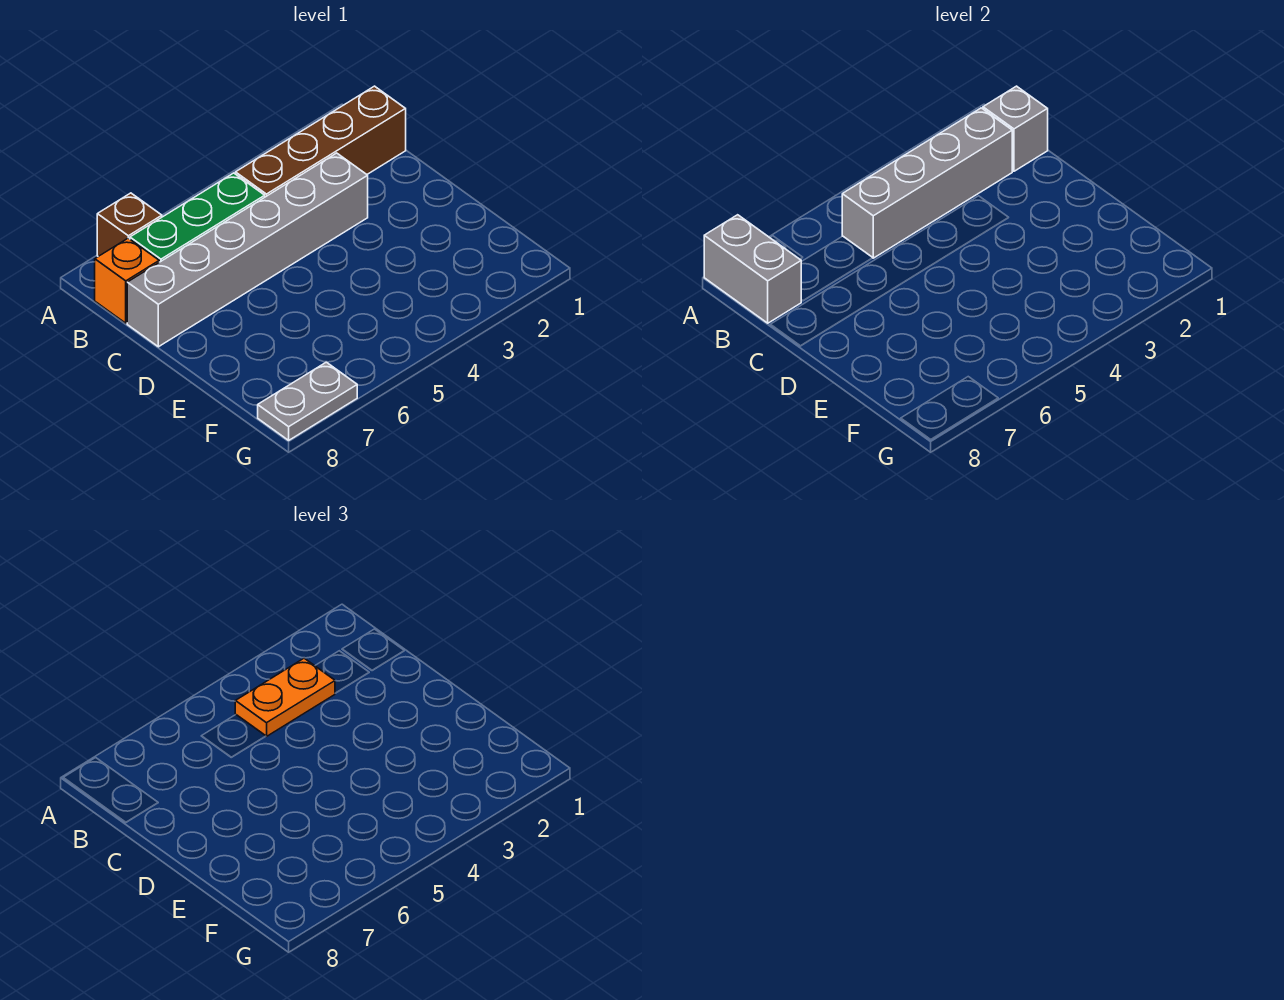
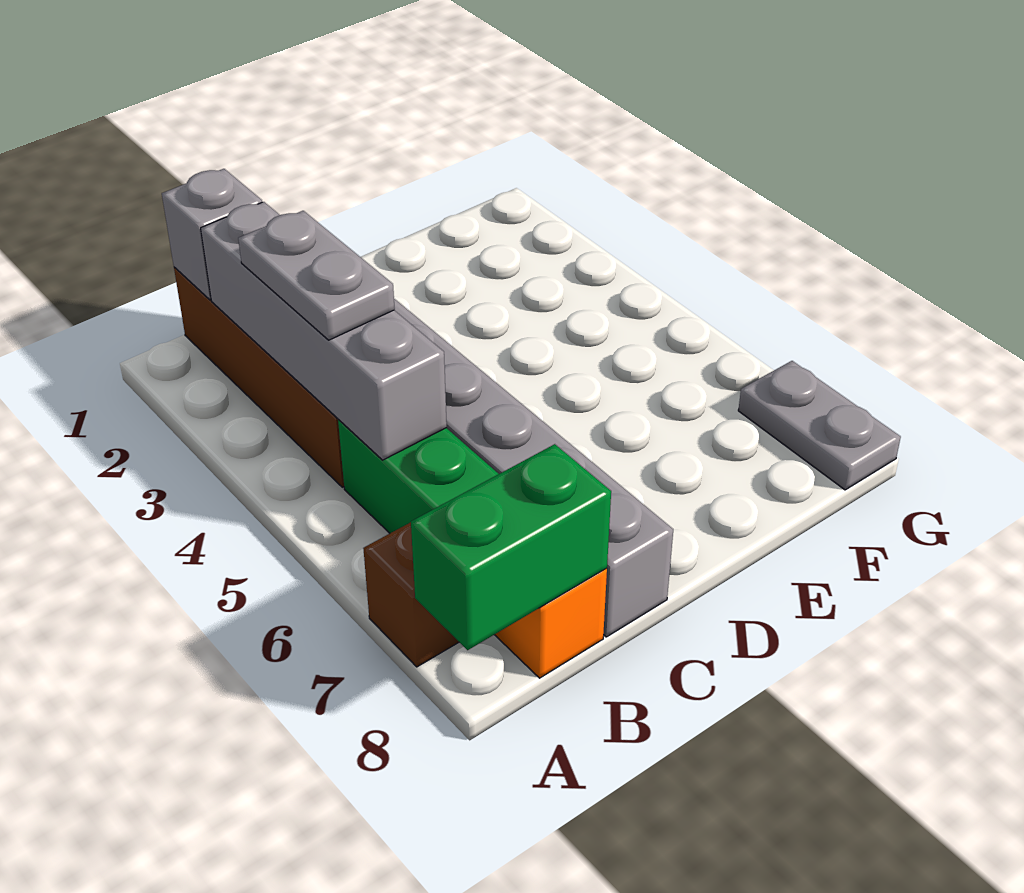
grey brick A8:B8 level 2 -> green brick A8:B8 level 2
orange plate B3:B4 level 3 -> grey plate B3:B4 level 3

